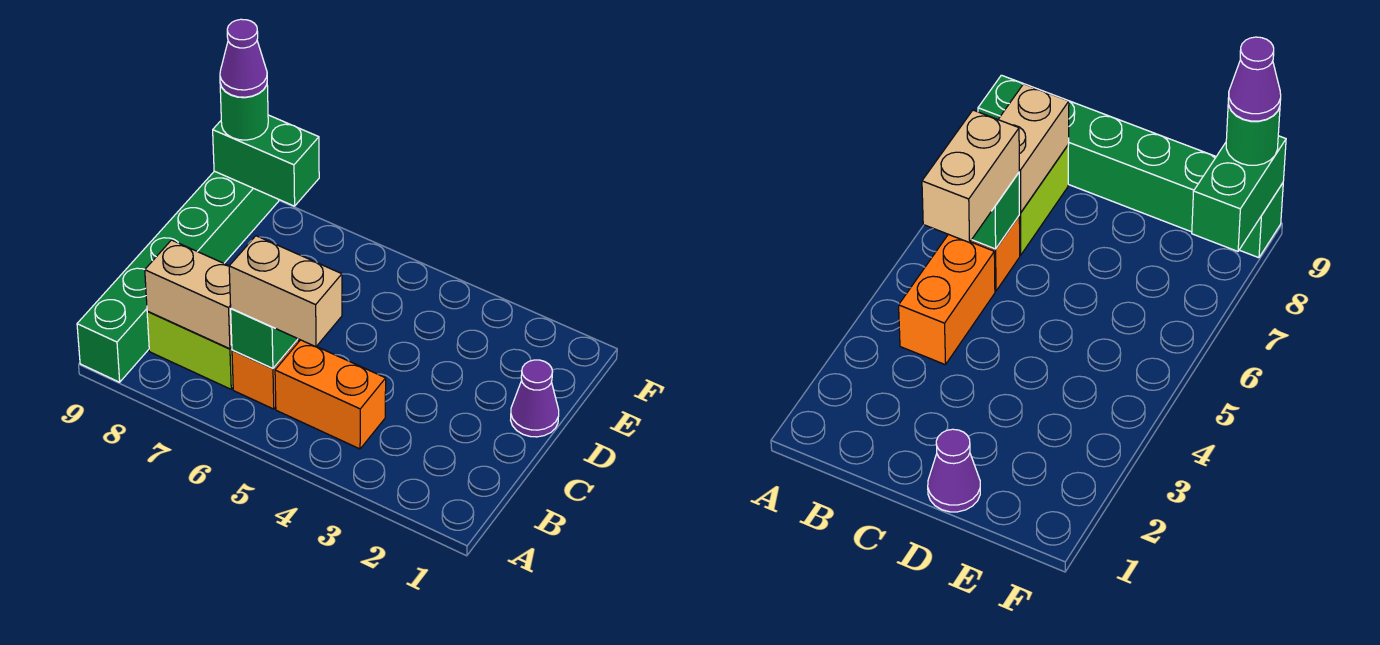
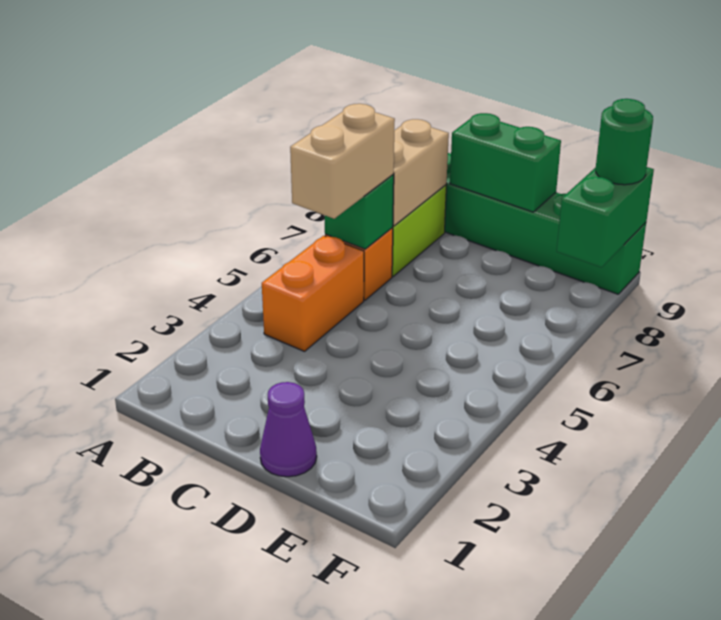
none -> green brick C9:D9 level 2
purple cone F9 level 4 -> none

